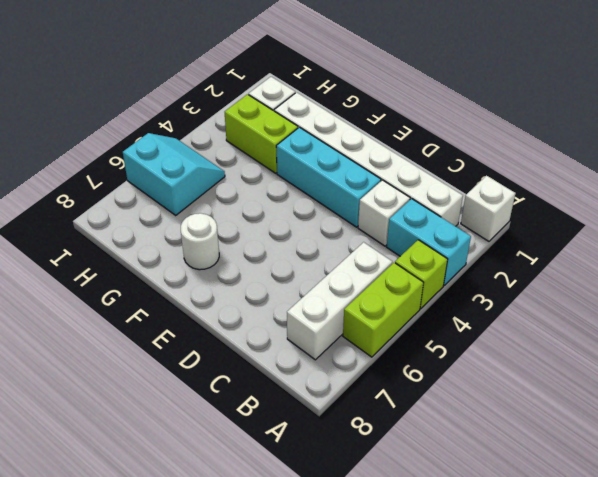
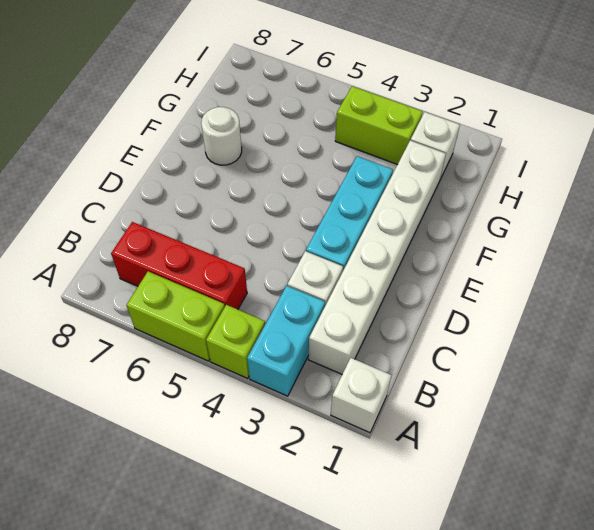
white brick B5:B7 level 1 -> red brick B5:B7 level 1
lime brick G3:H3 level 1 -> lime brick H3:H4 level 1
cyan slope H5:I6 level 1 top 6 -> none

